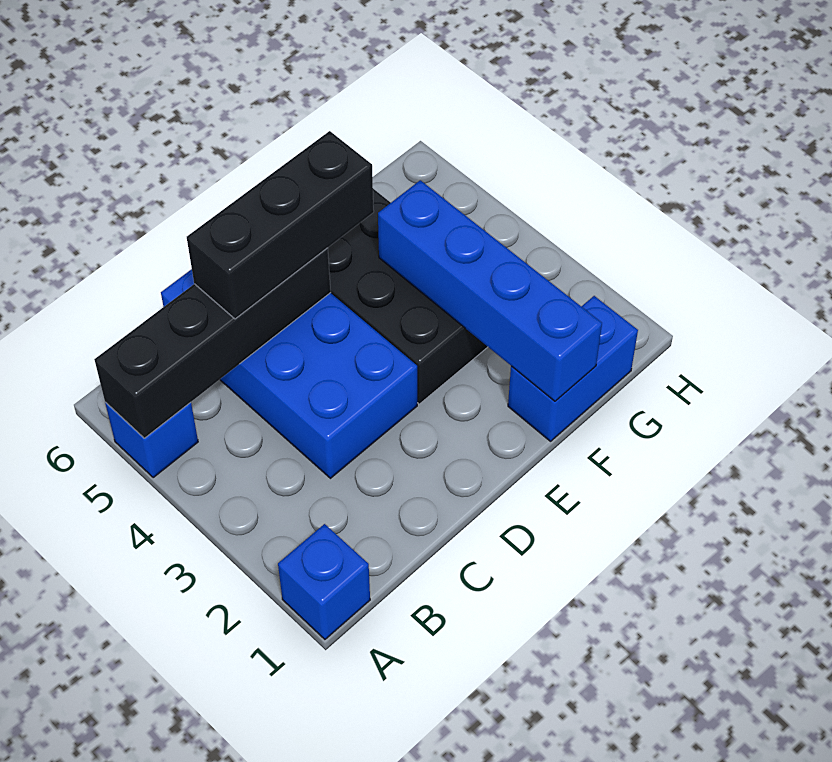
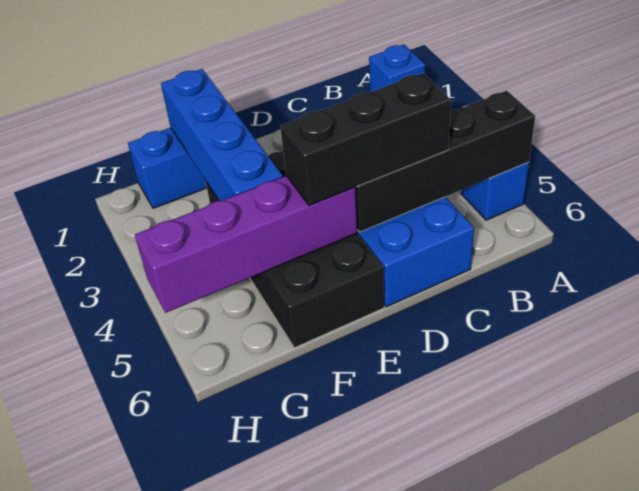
none -> purple brick E5:H5 level 2

